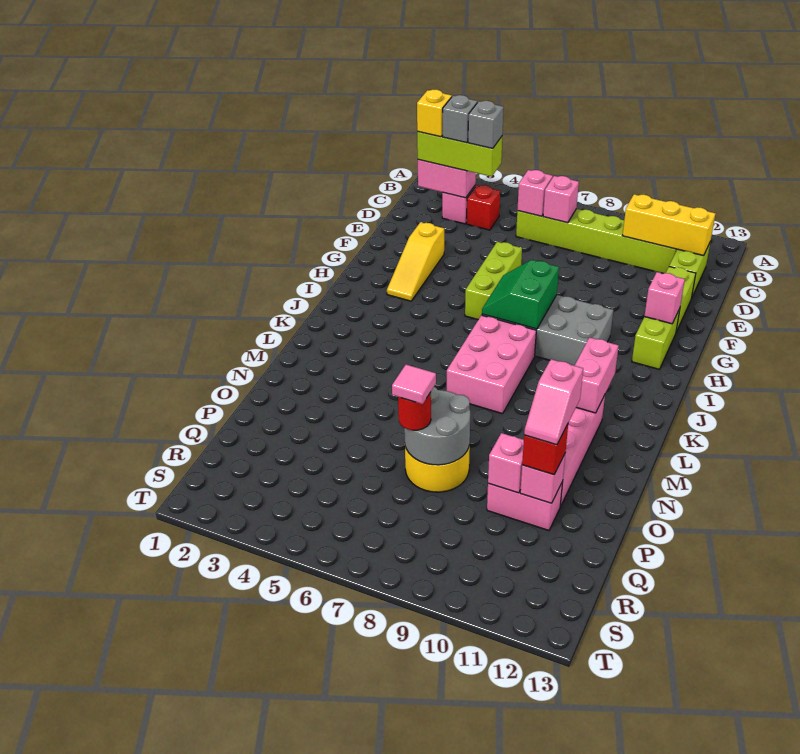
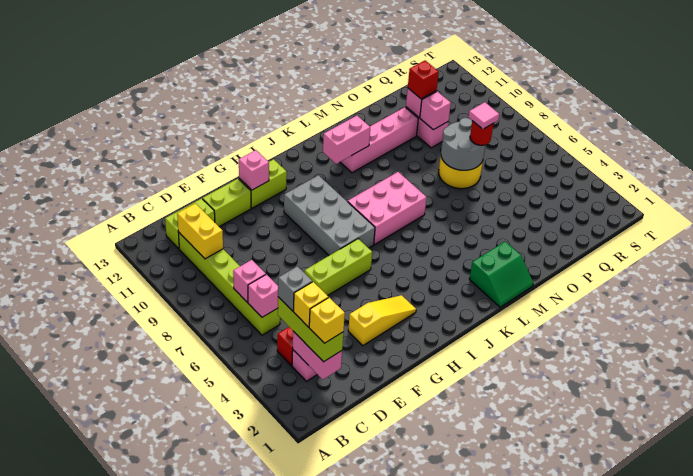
grey brick C3 level 4 -> yellow brick C3 level 4
yellow brick C10:C12 level 2 -> yellow brick C10:C11 level 2
green slope H7:I8 level 2 top 8 -> green slope L1:M2 level 1 top 2
pink slope O11:P11 level 4 top O -> none

